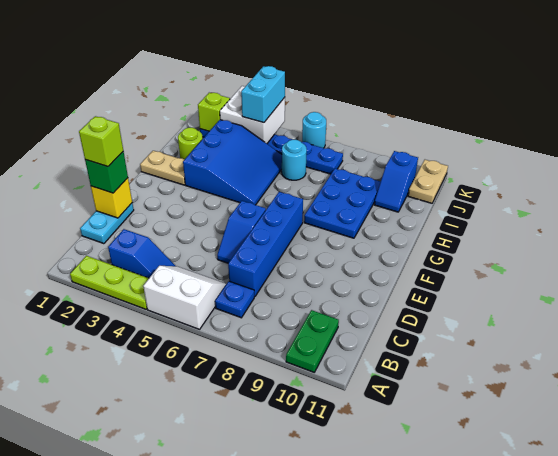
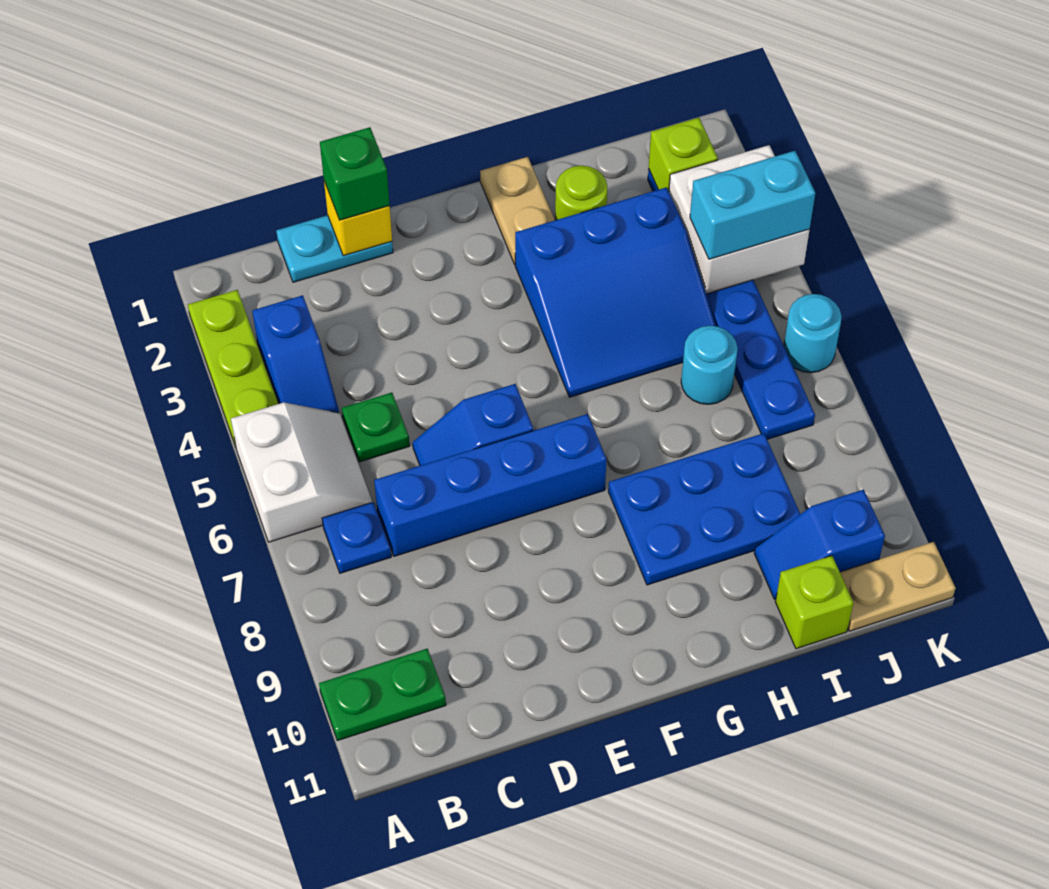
none -> green plate C5 level 1
lime brick D1 level 4 -> lime brick I11 level 1

